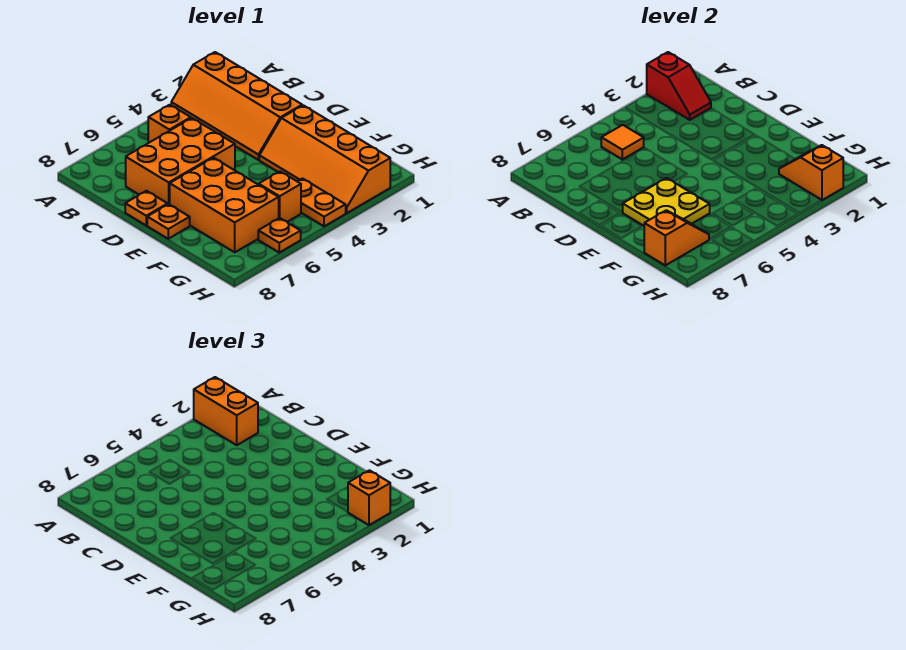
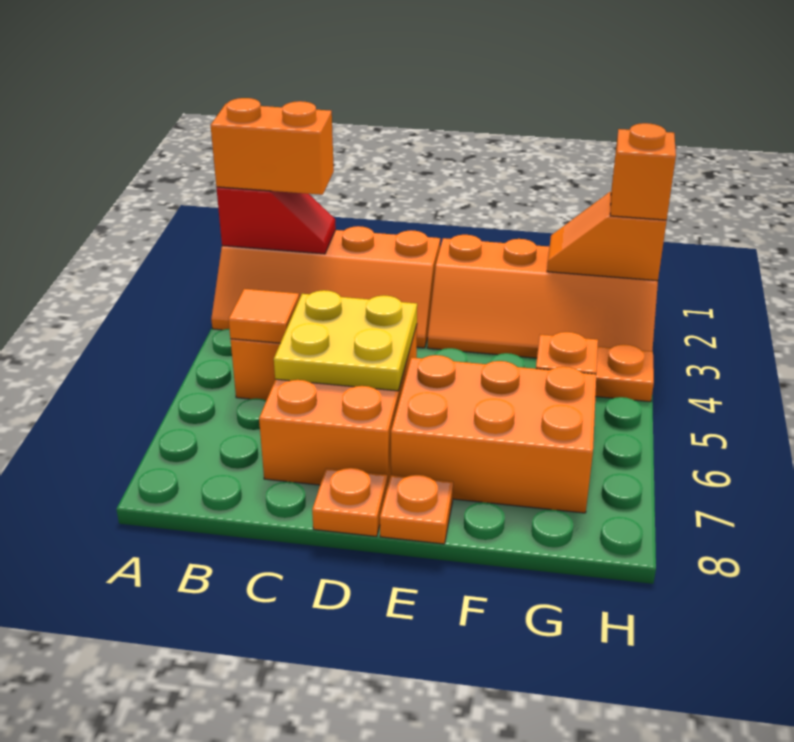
yellow plate E6:F7 level 2 -> yellow plate C5:D6 level 2
orange slope G7:G8 level 2 top 8 -> none
orange plate H6 level 1 -> none

